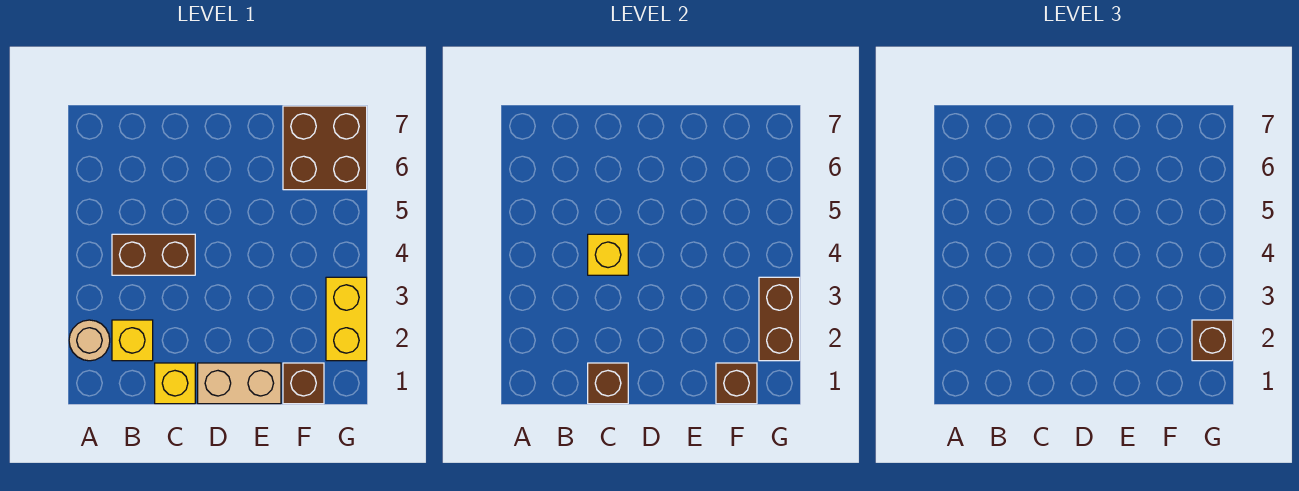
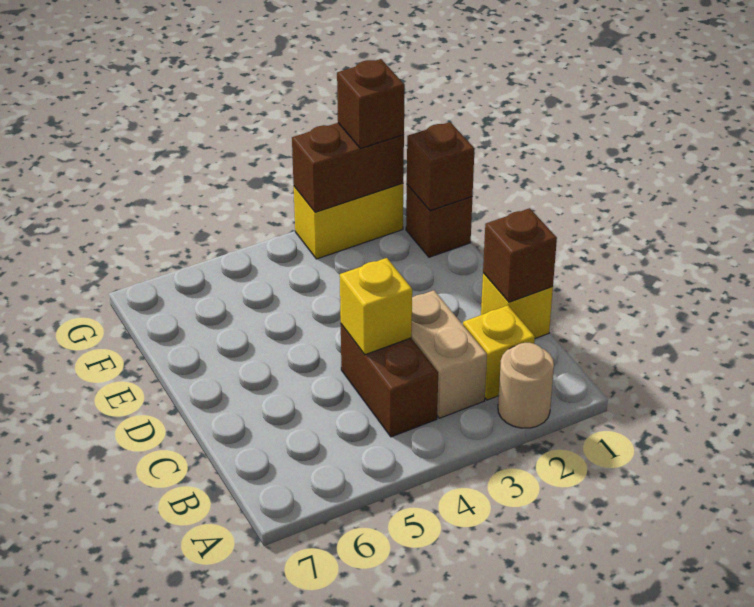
tan brick D1:E1 level 1 -> tan brick B3:C3 level 1
brown brick F6:G7 level 1 -> none

